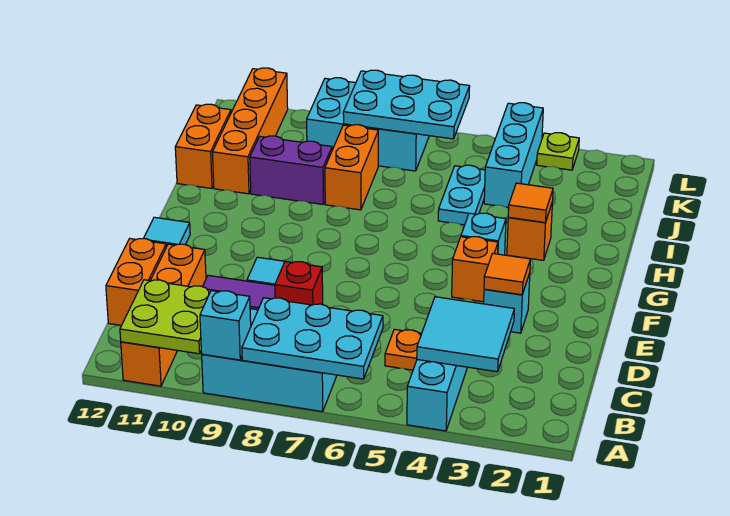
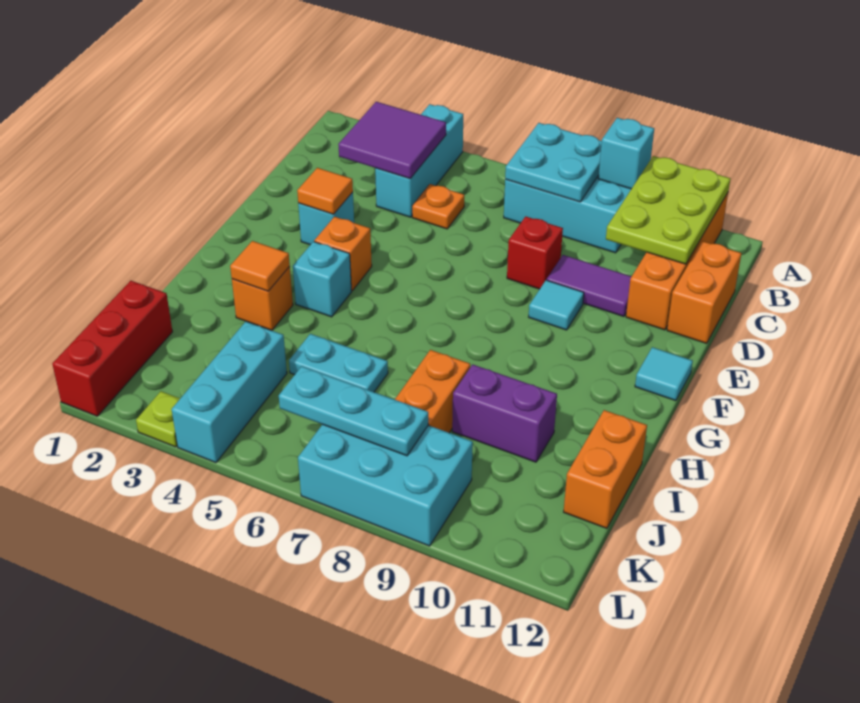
cyan plate A6:B8 level 2 -> cyan plate A7:B8 level 2
lime plate A10:B11 level 2 -> lime plate A10:C11 level 2
cyan tile B3:C4 level 2 -> purple tile B3:C4 level 2
cyan plate I5:J5 level 1 -> cyan plate I5:I6 level 1
orange brick I11:L11 level 1 -> none
none -> red brick J1:L1 level 1
cyan plate K6:L8 level 2 -> cyan plate K6:K8 level 2

